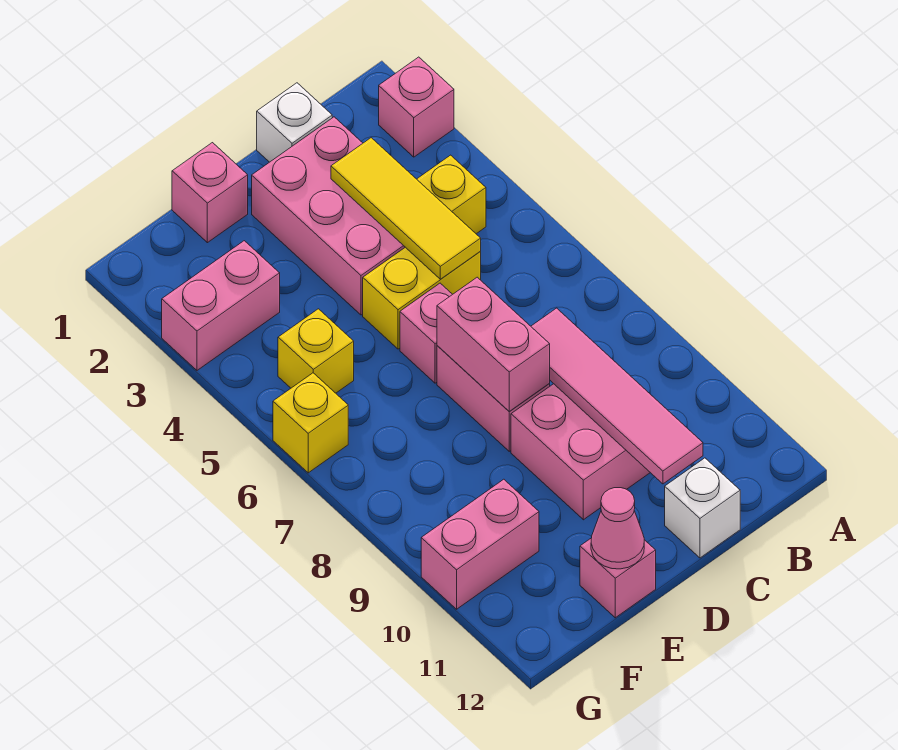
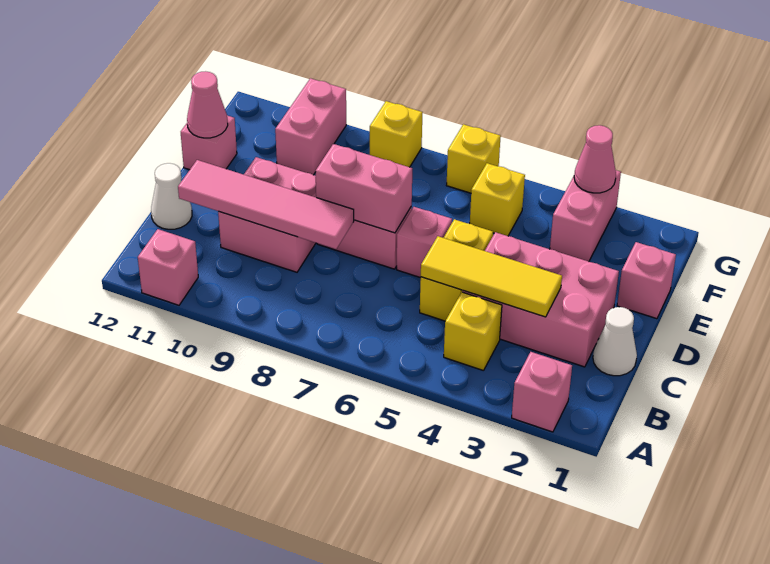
none -> pink brick A11 level 1
white brick C1 level 1 -> white cone C1 level 1
white brick C12 level 1 -> white cone C12 level 1
none -> pink cone G3 level 2
none -> yellow brick G8 level 1

